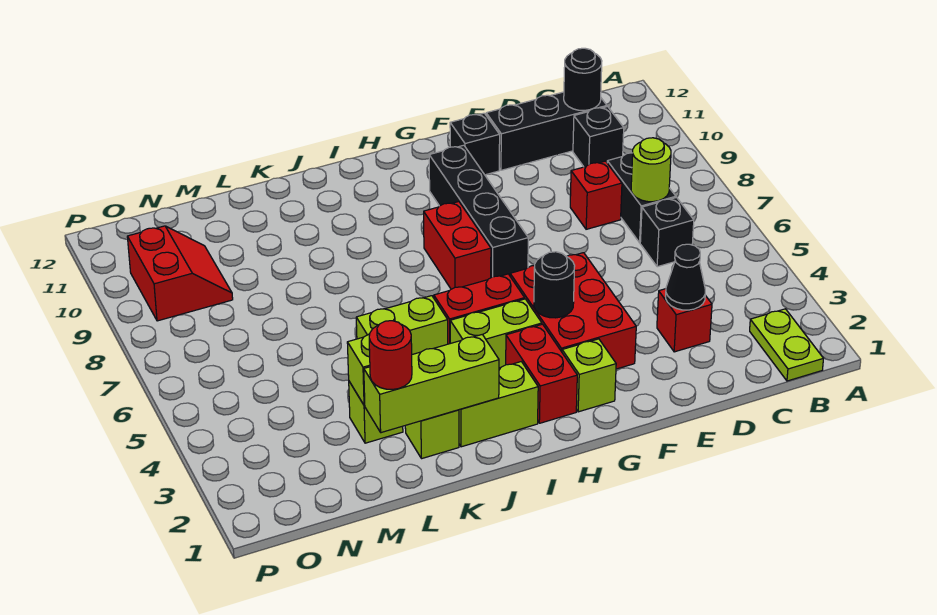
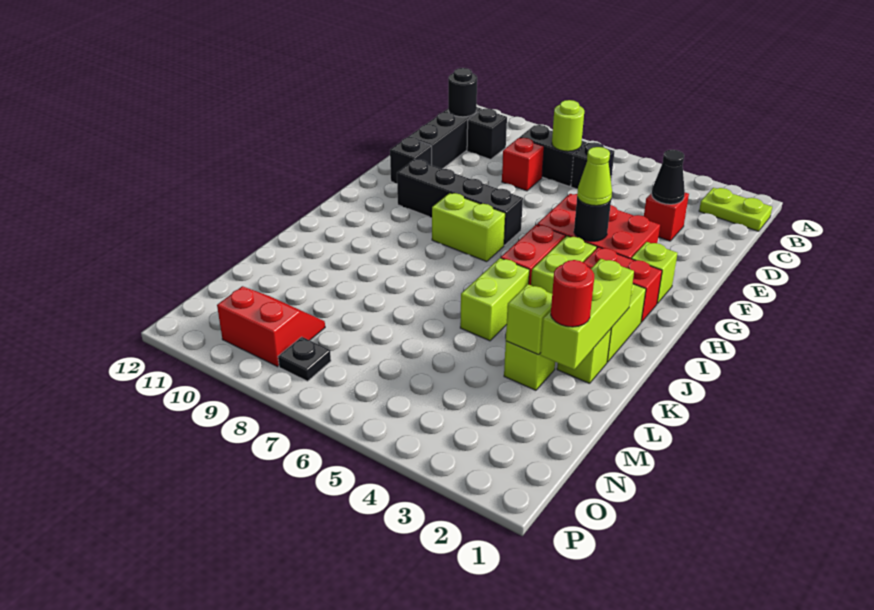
none -> lime cone G4 level 3
red brick H7:H8 level 1 -> lime brick H7:H8 level 1
none -> black plate O8 level 1

